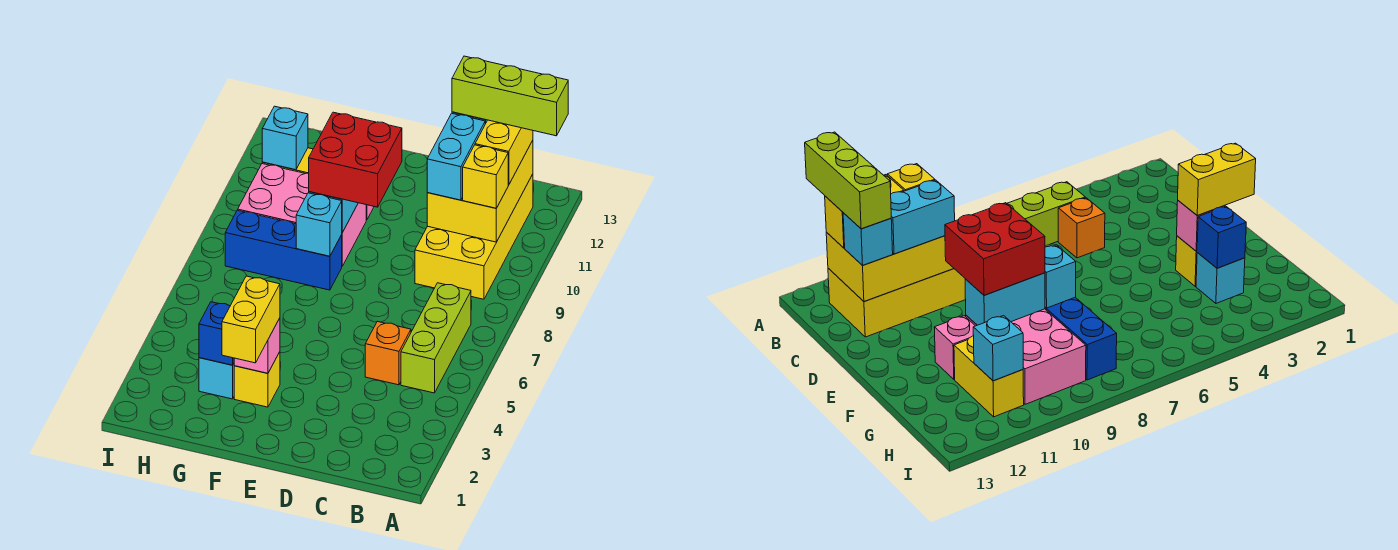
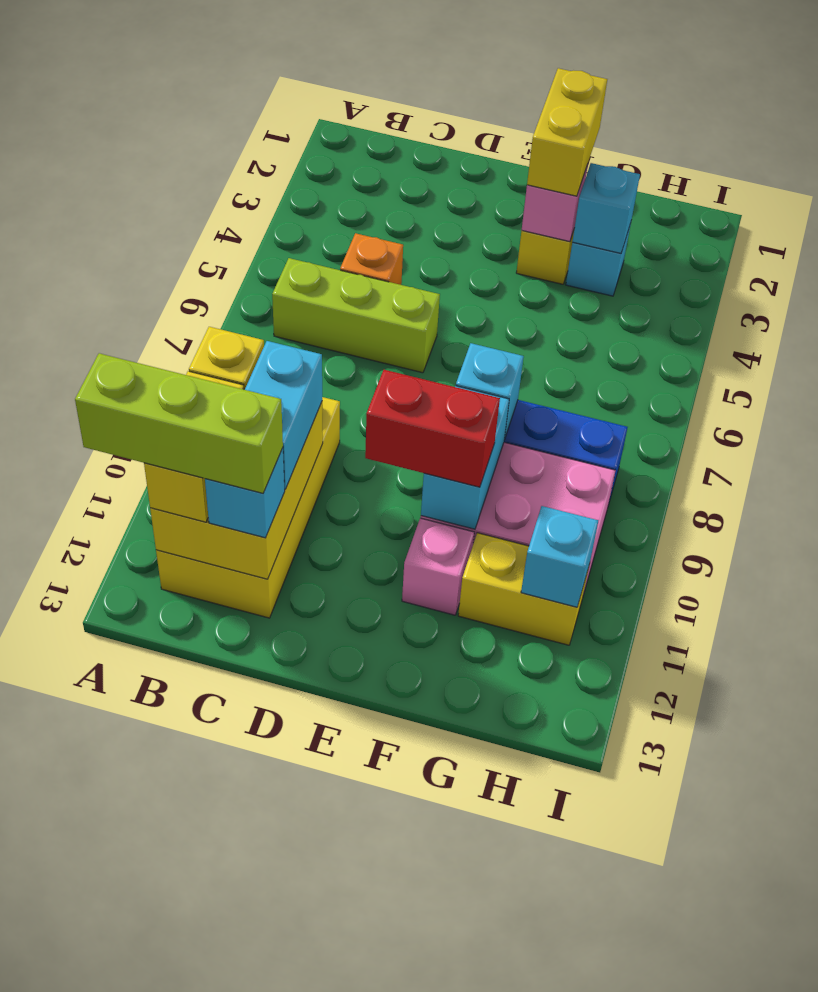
lime brick B5:B7 level 1 -> lime brick B6:D6 level 1
red brick E9:F10 level 3 -> red brick E10:F10 level 3
blue brick G3 level 2 -> cyan brick G3 level 2

